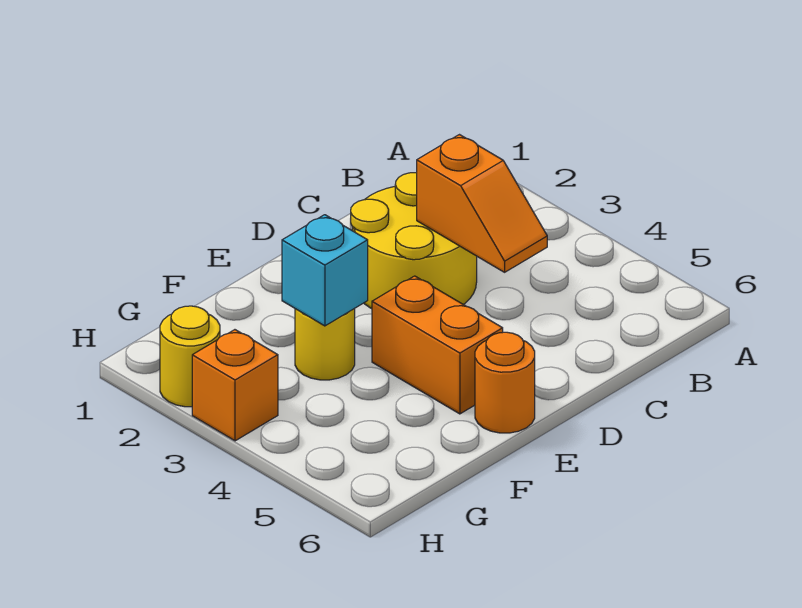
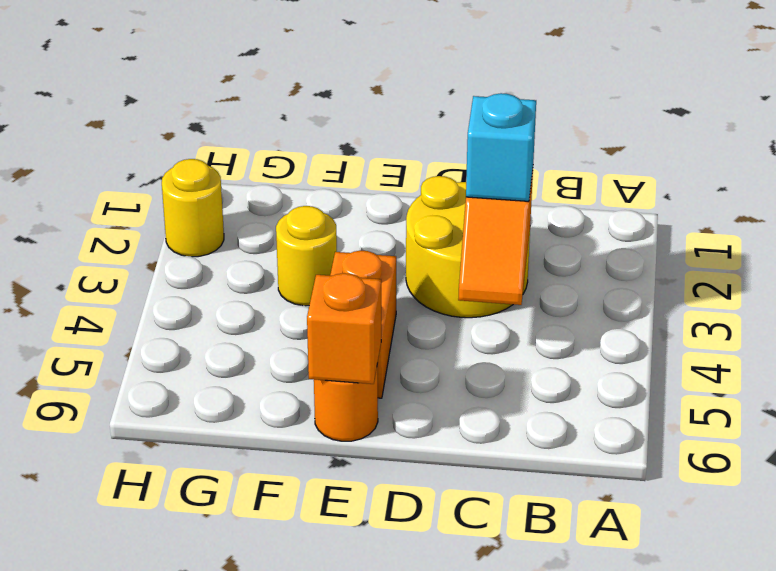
cyan brick F3 level 2 -> cyan brick C3 level 3
orange brick H3 level 1 -> orange brick E6 level 2

